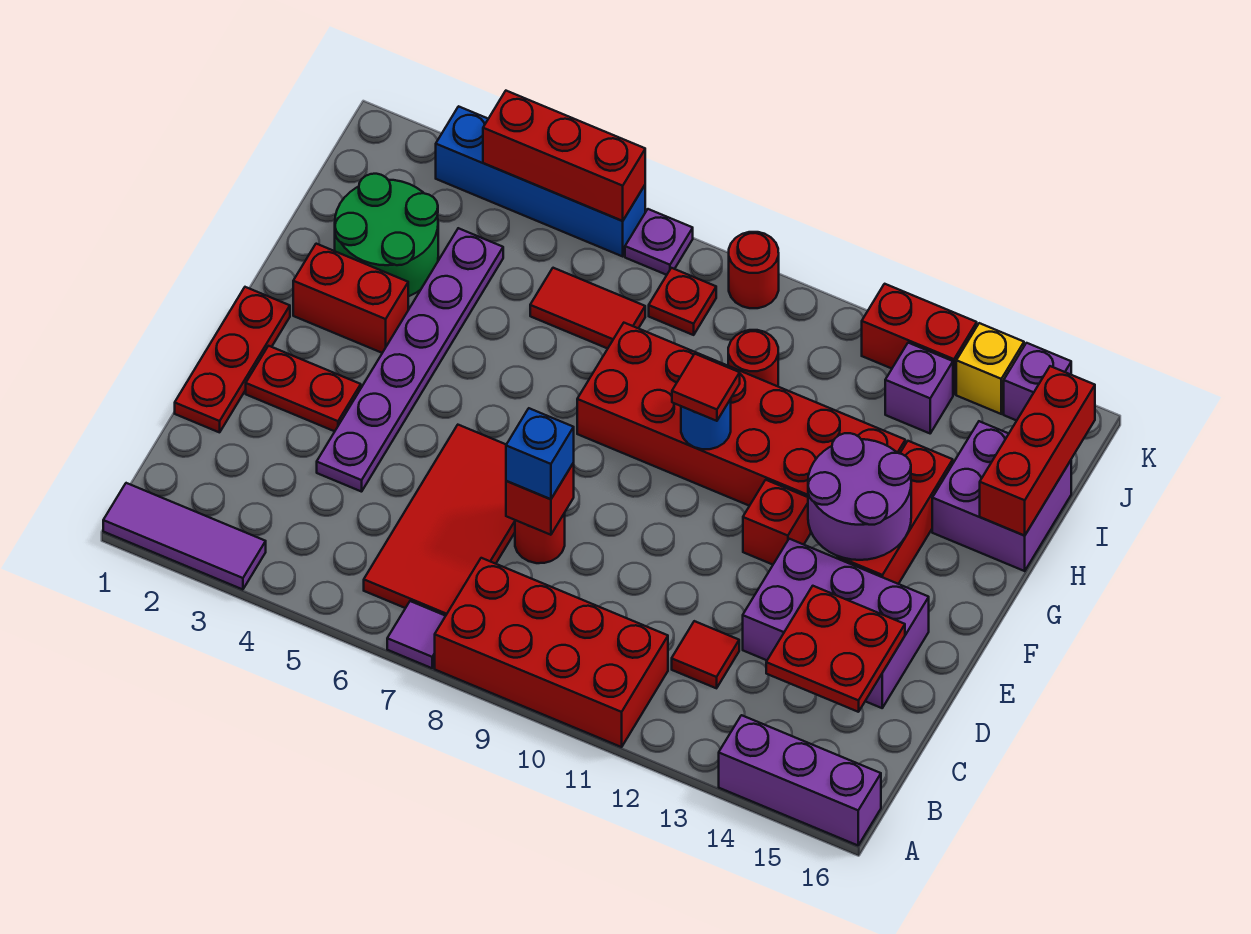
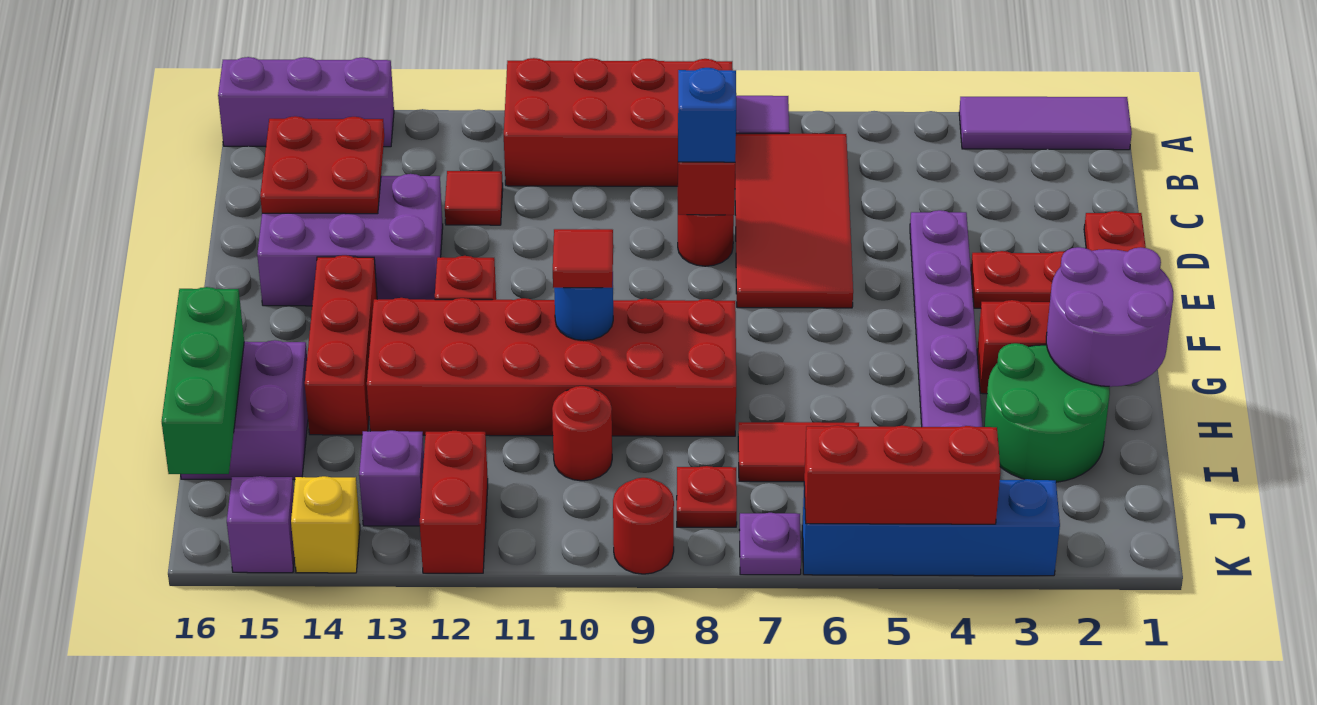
purple round brick F13:G14 level 2 -> purple round brick G1:H2 level 2
red brick H16:J16 level 2 -> green brick H16:J16 level 2
red brick K12:K13 level 1 -> red brick J12:K12 level 1

